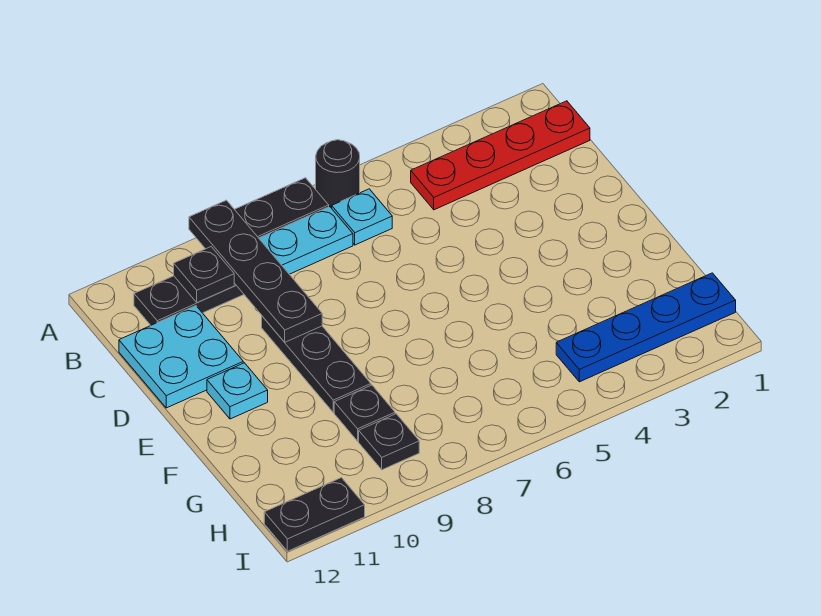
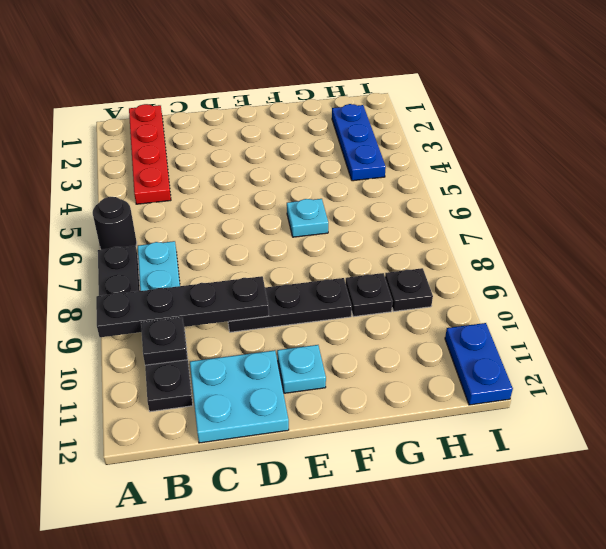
cyan plate B6 level 1 -> cyan plate F6 level 1
blue plate H1:H4 level 1 -> blue plate H2:H4 level 1
black plate I11:I12 level 1 -> blue plate I11:I12 level 1

